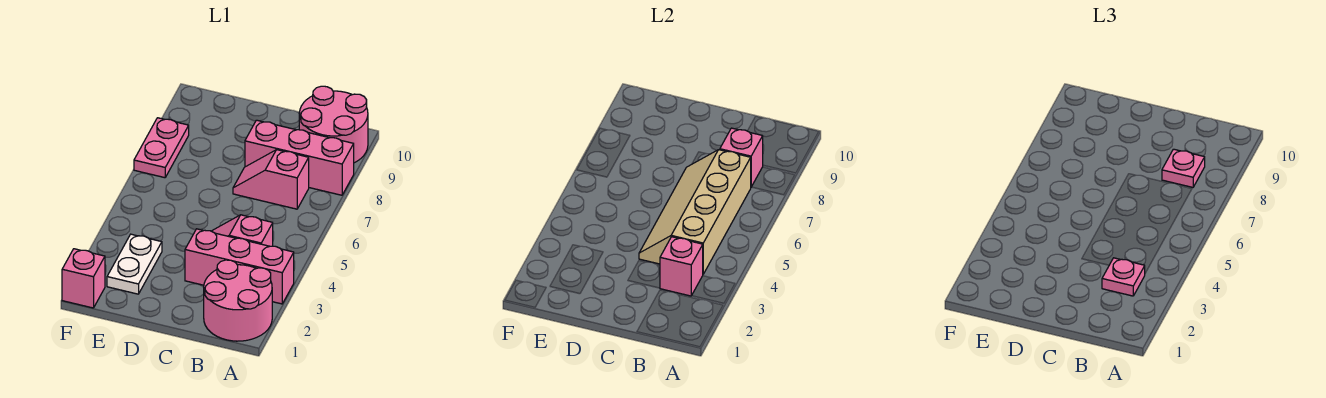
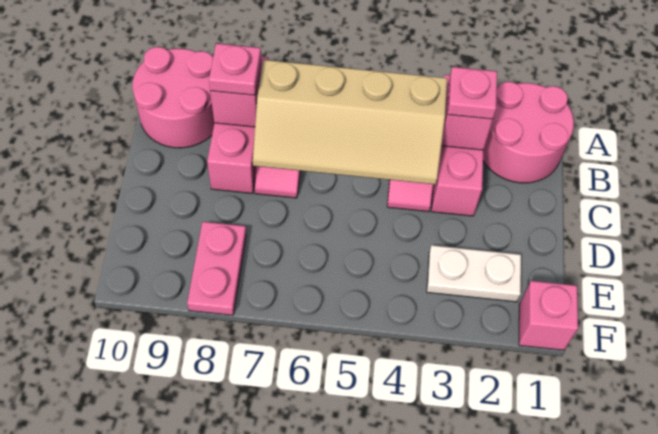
pink plate F7:F8 level 1 -> pink plate E8:F8 level 1

